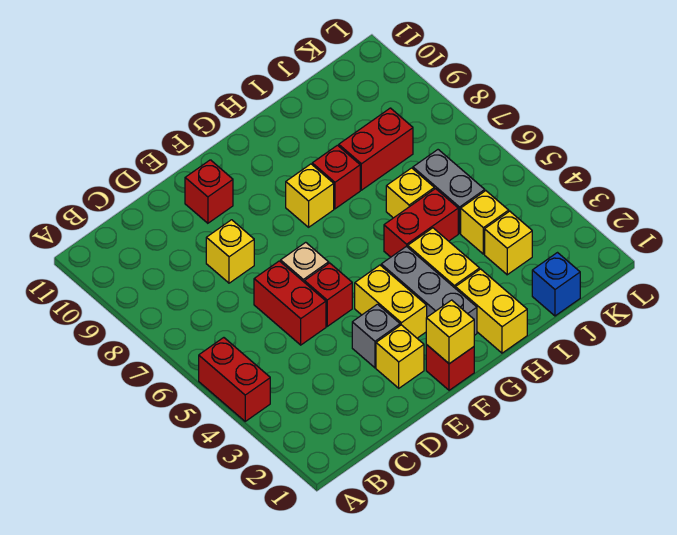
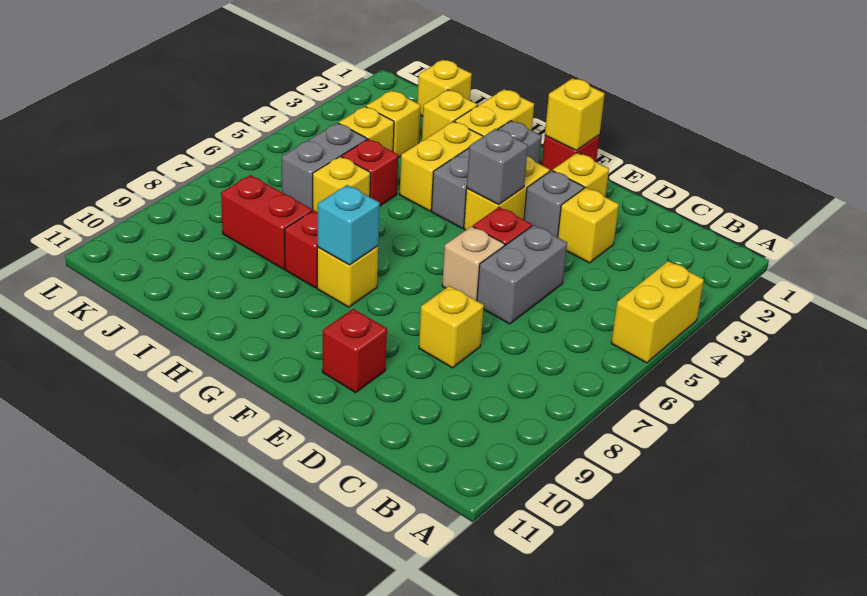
red brick A4:A5 level 1 -> yellow brick A4:A5 level 1
none -> yellow brick D3 level 1
red brick D5:D6 level 1 -> grey brick D5:D6 level 1
none -> grey brick F4 level 2
none -> cyan brick G8 level 2
red brick H5:I5 level 1 -> red brick I5 level 1
none -> yellow brick I2 level 1
blue brick J1 level 1 -> yellow brick J1 level 1

